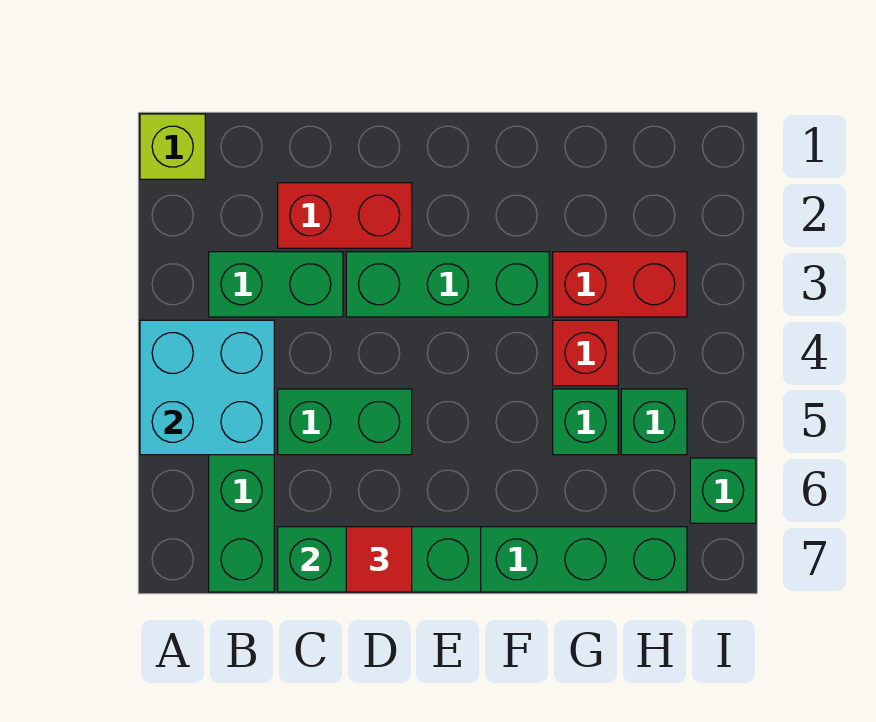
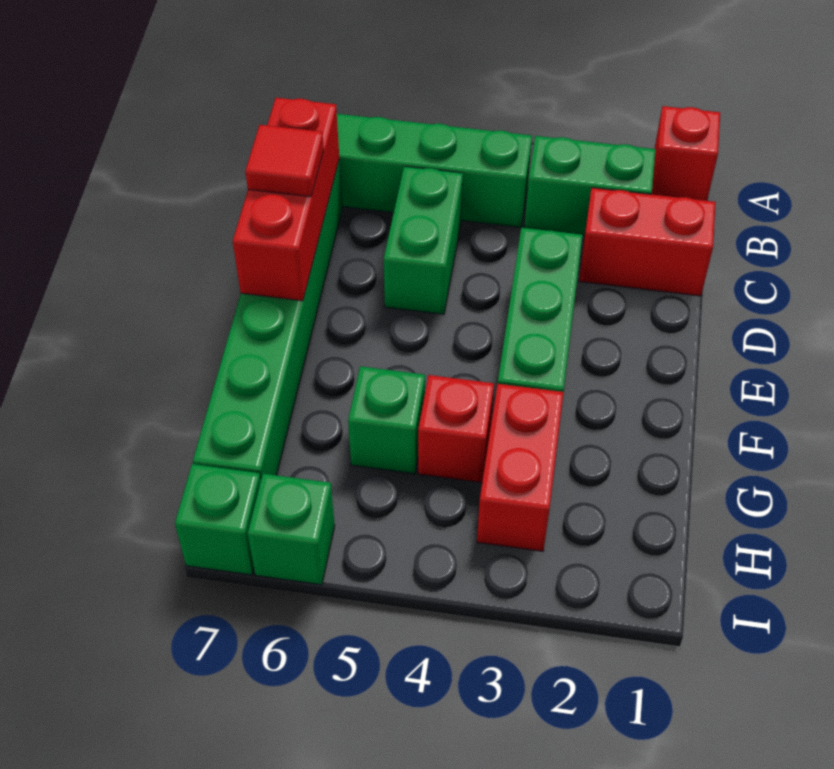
lime brick A1 level 1 -> red brick A1 level 1
cyan brick A4:B5 level 2 -> none
green brick B3:C3 level 1 -> green brick B2:B3 level 1
red brick C2:D2 level 1 -> red brick C1:C2 level 1
green brick C7:E7 level 2 -> red brick C7:E7 level 2
green brick H5 level 1 -> green brick I7 level 1

